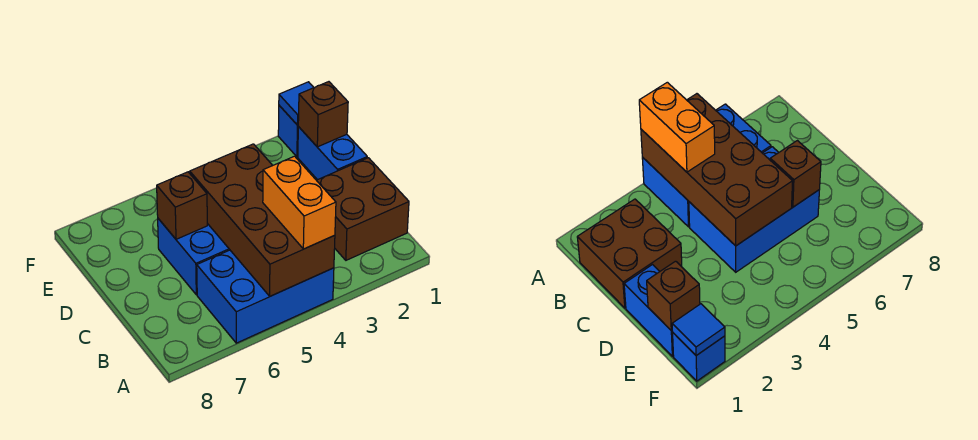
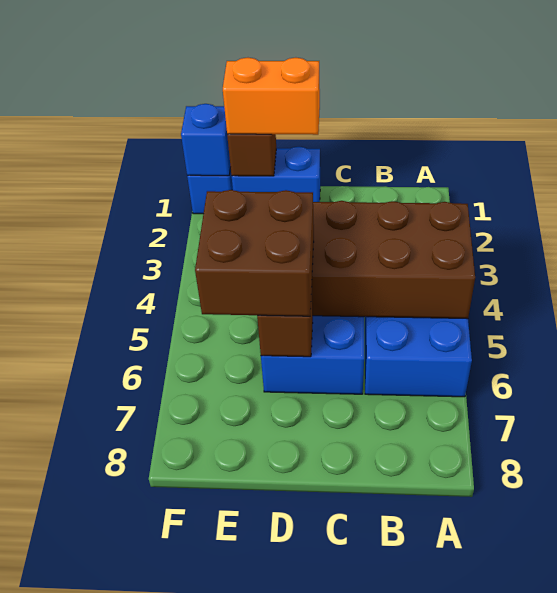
orange brick A4:B4 level 3 -> orange brick D1:E1 level 3
brown brick B1:C2 level 1 -> brown brick D5:E6 level 3
blue tile F1 level 2 -> blue brick F1 level 2

